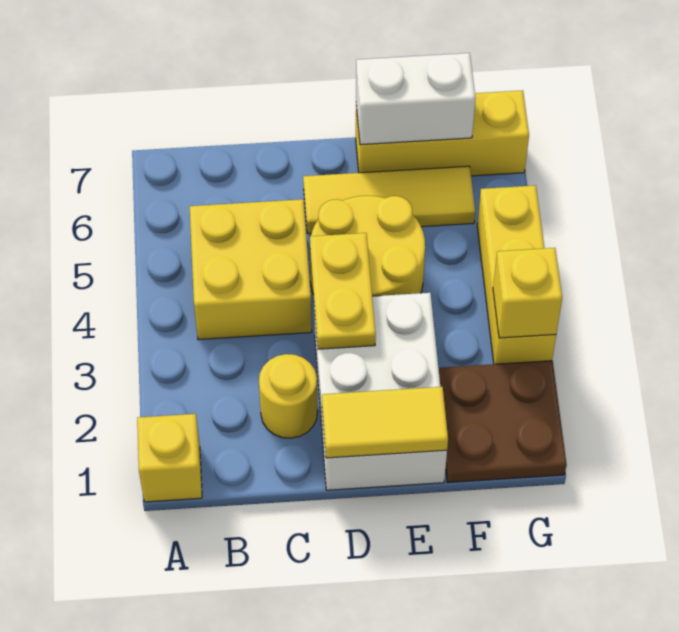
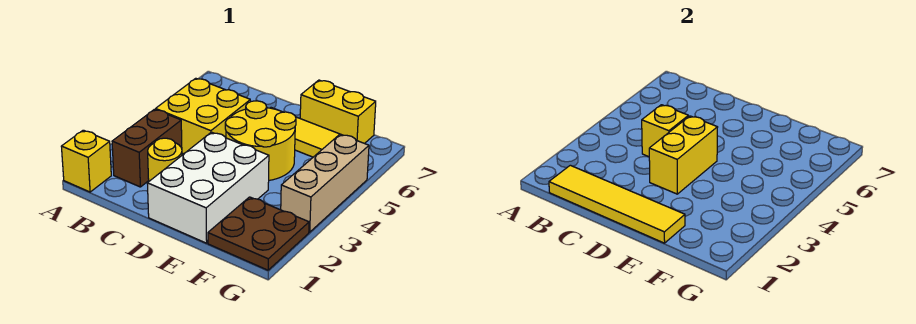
none -> brown brick B2:B3 level 1
yellow tile D1:E1 level 2 -> yellow tile B1:E1 level 2
yellow plate D3:D4 level 2 -> yellow brick D3:D4 level 2
yellow brick E7:G7 level 1 -> yellow brick E7:F7 level 1
white brick E7:F7 level 2 -> none
yellow brick G3:G5 level 1 -> tan brick G3:G5 level 1
yellow brick G3 level 2 -> yellow brick C4 level 2

